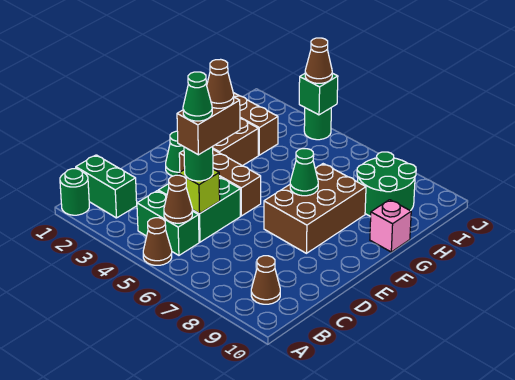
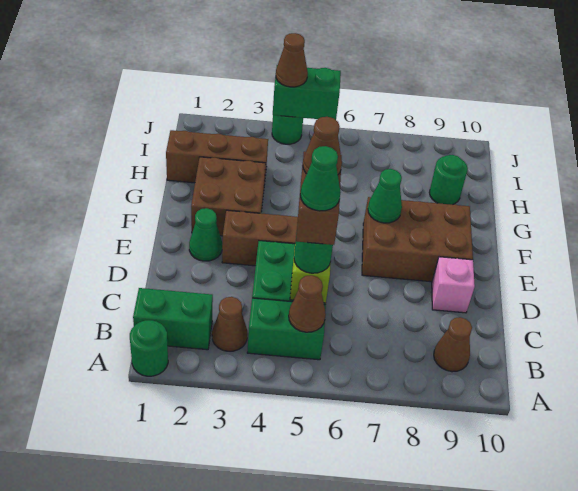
brown cone A5 level 1 -> brown cone B3 level 1
brown brick E7:G8 level 1 -> brown brick E7:F9 level 1
pink brick G10 level 1 -> pink brick D9 level 1
green round brick H8:I9 level 1 -> green round brick H9 level 1
green brick J4 level 2 -> green brick J4:J5 level 2

